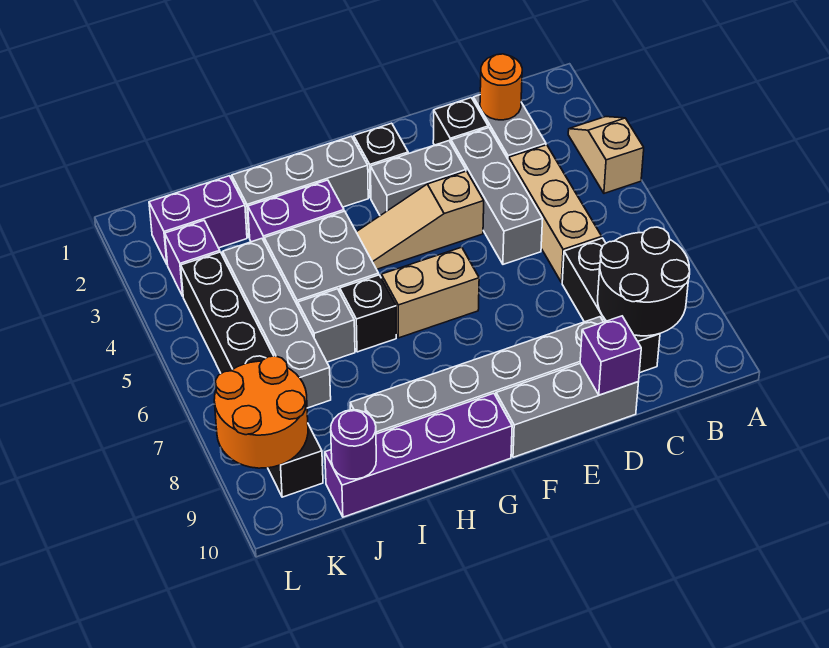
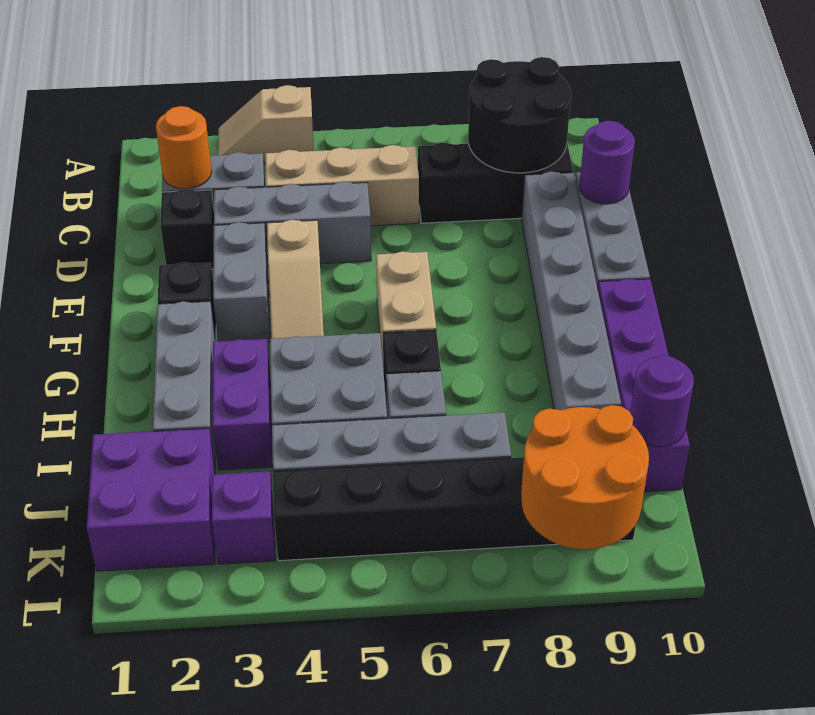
purple brick D10 level 2 -> purple round brick D10 level 2
purple brick J2:K2 level 1 -> purple brick J1:K2 level 1

